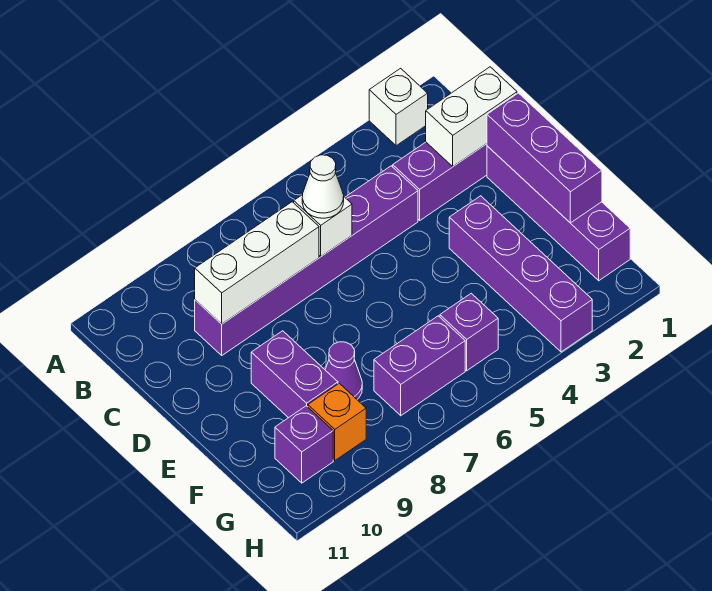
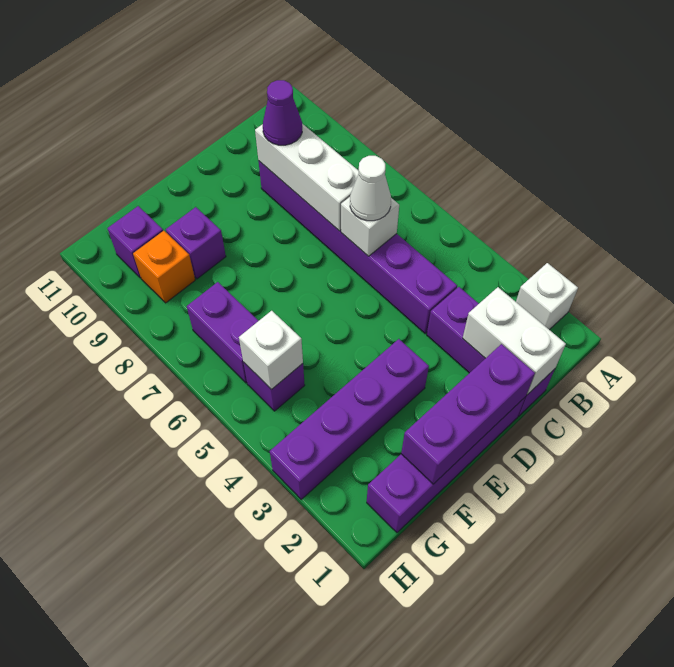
purple brick E9:F9 level 1 -> purple brick F9 level 1
purple cone F8 level 1 -> purple cone C9 level 3
none -> white brick G5 level 2

